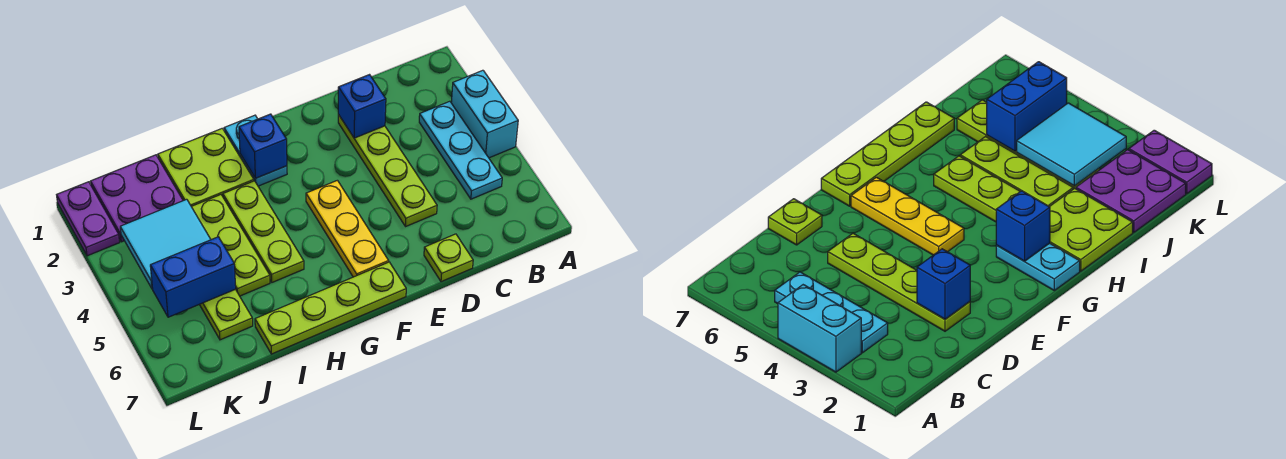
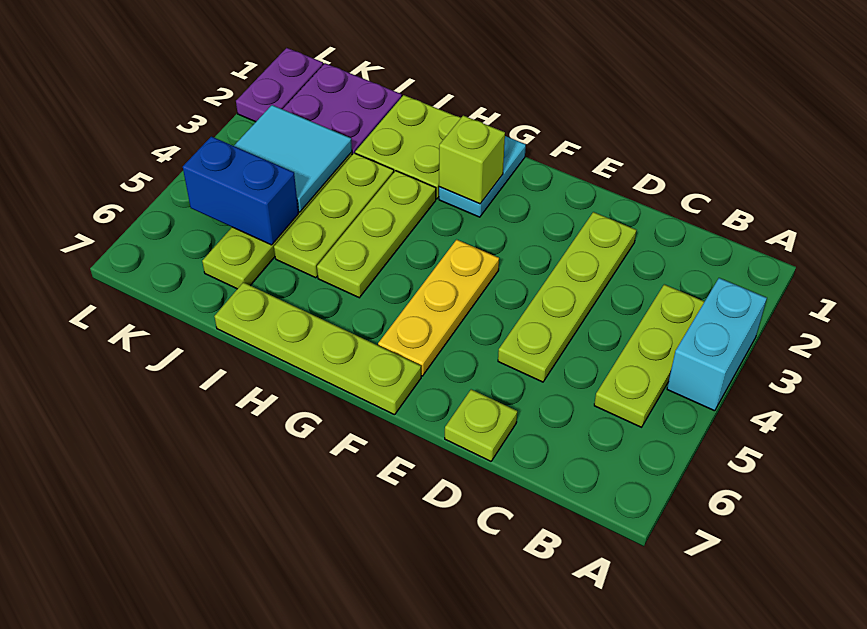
cyan plate B3:B5 level 1 -> lime plate B3:B5 level 1
blue brick D2 level 2 -> none
blue brick G2 level 2 -> lime brick G2 level 2

